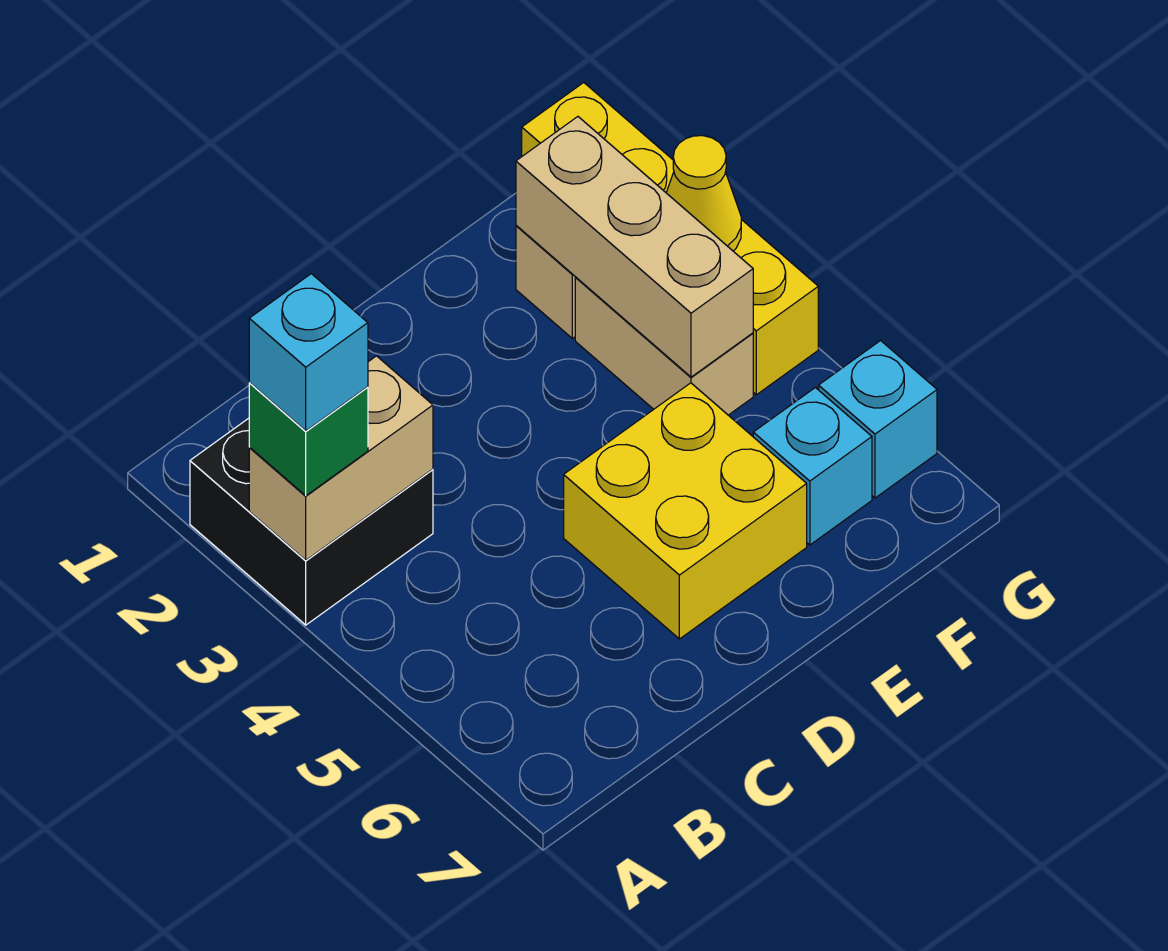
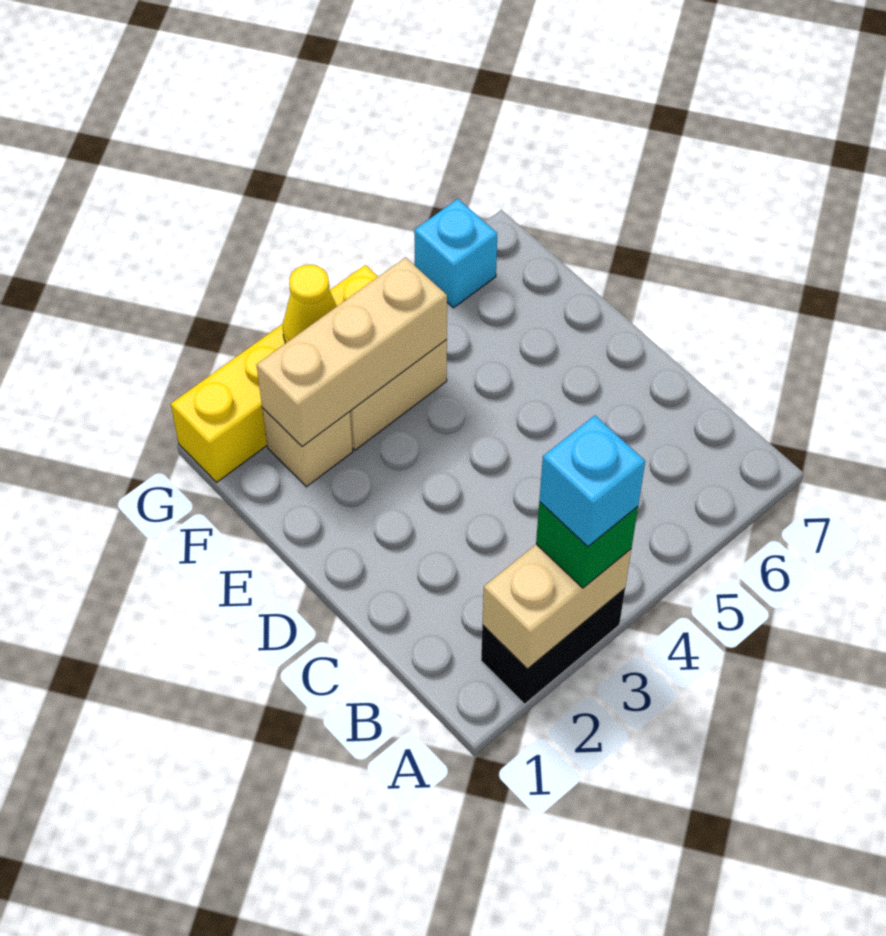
black brick A2:B3 level 1 -> black brick A2:A3 level 1
tan brick A3:B3 level 2 -> tan brick A2:A3 level 2
yellow brick D5:E6 level 1 -> none
cyan brick F6 level 1 -> none

